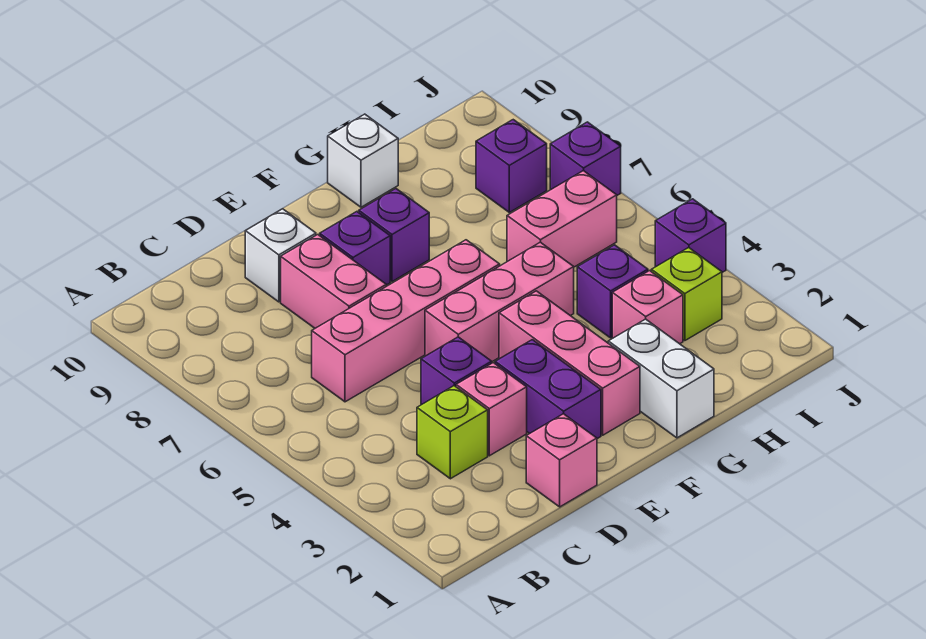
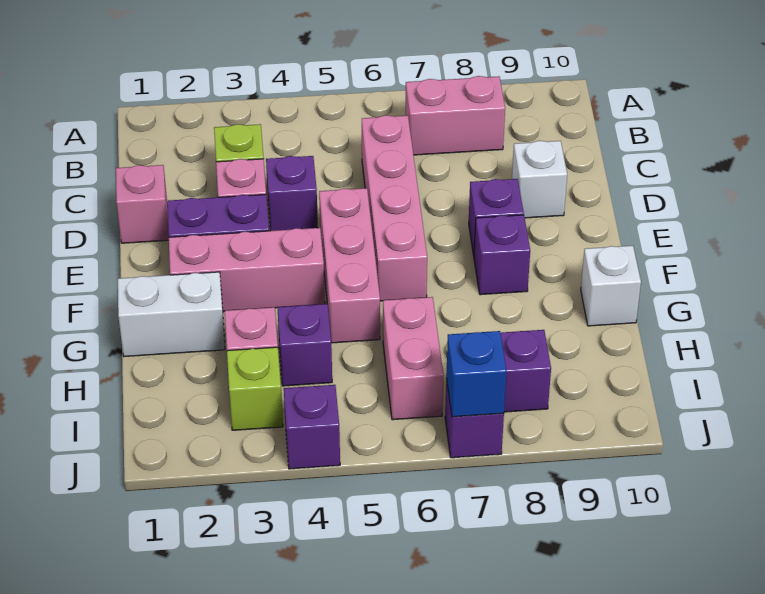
pink brick D7:D8 level 1 -> pink brick B7:B8 level 1
none -> blue brick J7 level 2

